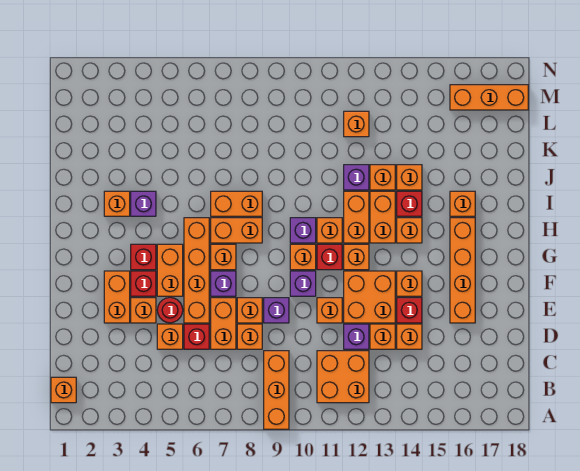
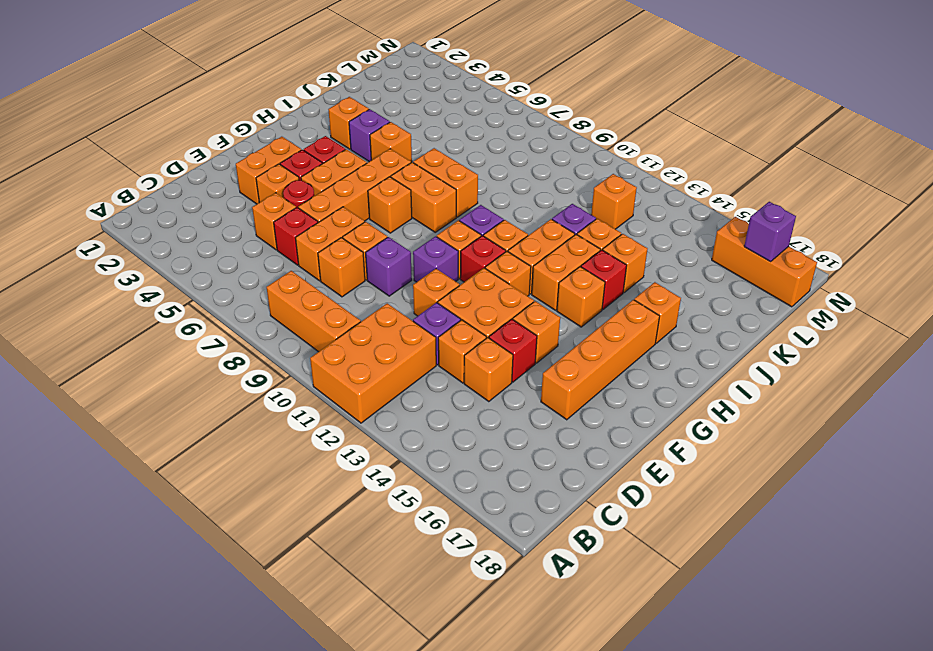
orange brick A9:C9 level 1 -> orange brick B8:B10 level 1
orange brick B1 level 1 -> orange brick I5 level 1
orange brick B11:C12 level 1 -> orange brick A11:C12 level 1
purple brick F7 level 1 -> purple brick M17 level 2

